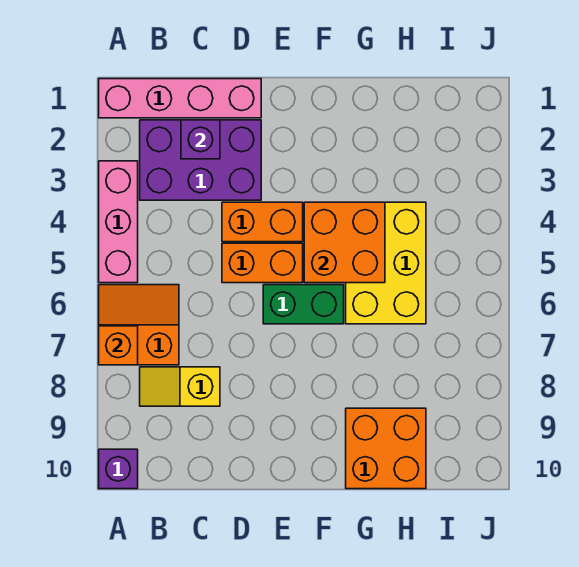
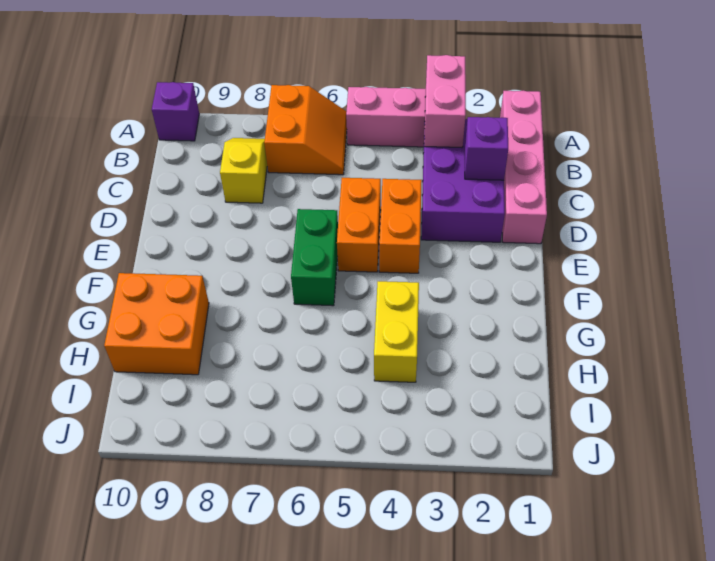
none -> pink brick A3:B3 level 2
orange brick A7 level 2 -> none
orange brick F4:G5 level 2 -> none
yellow brick G4:H6 level 1 -> yellow brick G4:H4 level 1

